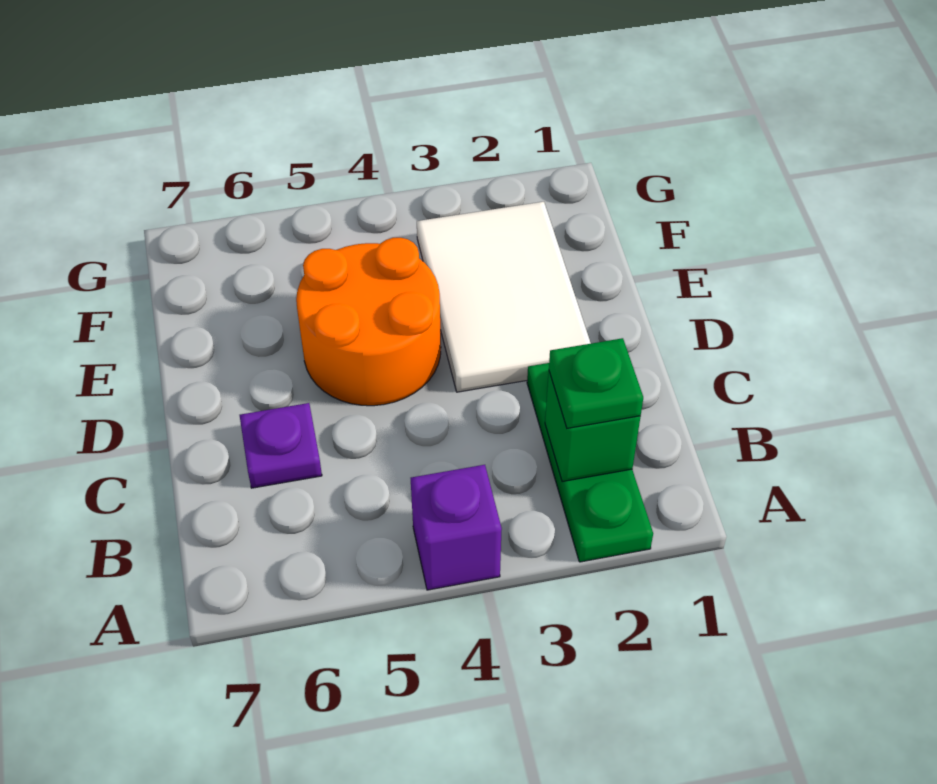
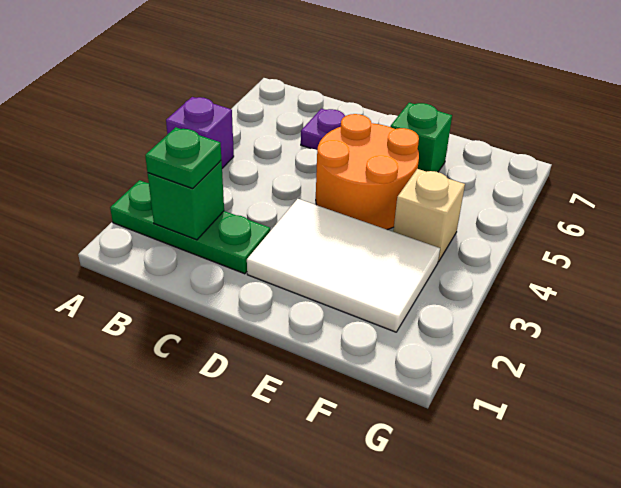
none -> green brick E6 level 1
none -> tan brick F4 level 1

